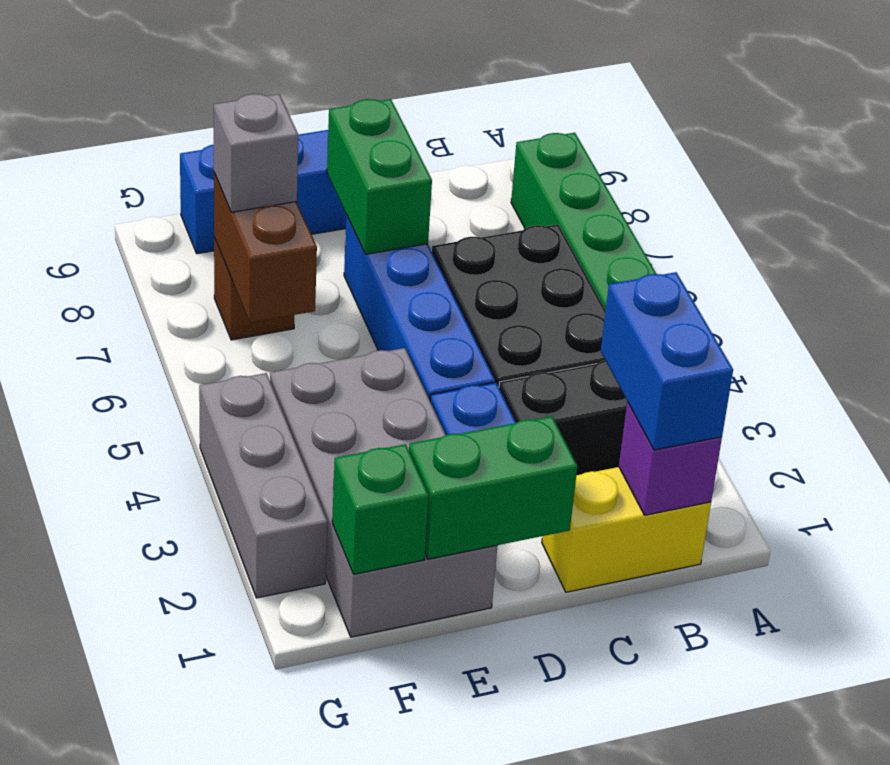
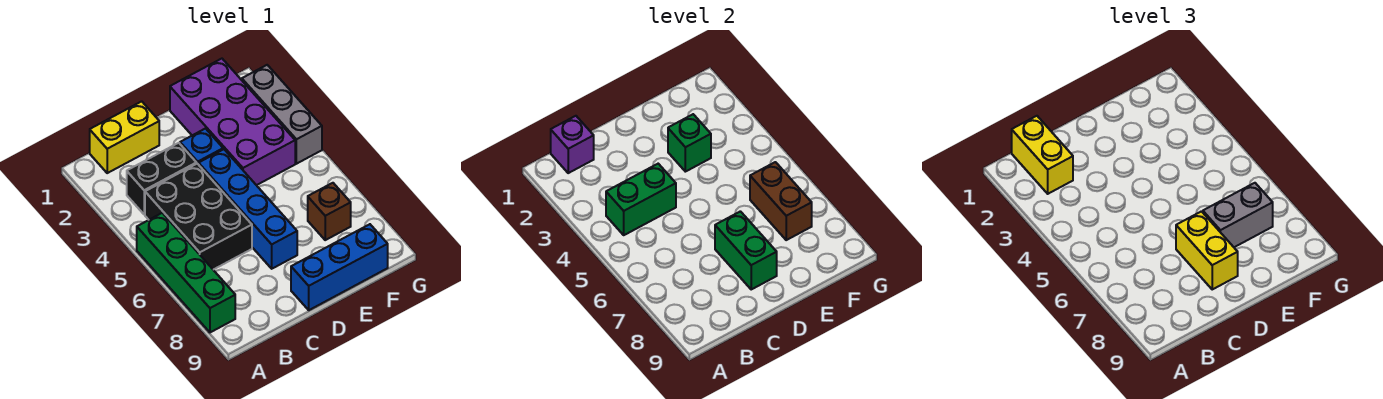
blue brick B1:B2 level 3 -> yellow brick B1:B2 level 3
green brick D1:E1 level 2 -> green brick B4:C4 level 2
none -> yellow brick D7:D8 level 3
grey brick E1:F4 level 1 -> purple brick E1:F4 level 1
green brick F1 level 2 -> green brick E3 level 2
grey brick F7 level 3 -> grey brick E7:F7 level 3

